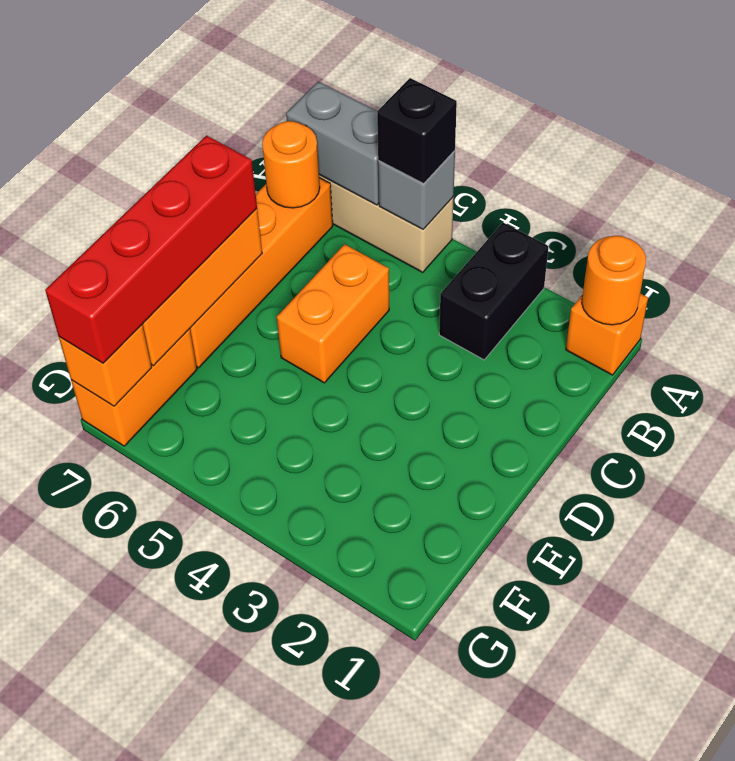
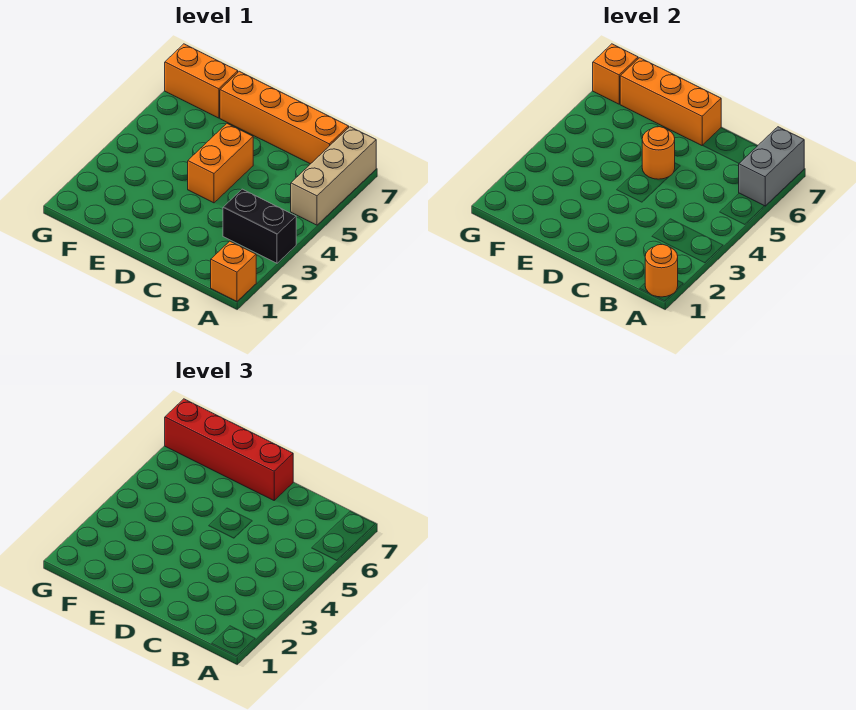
grey brick A5 level 2 -> none
black brick A5 level 3 -> none
orange round brick B7 level 2 -> orange round brick D5 level 2
orange brick C5:D5 level 1 -> orange brick D4:D5 level 1

